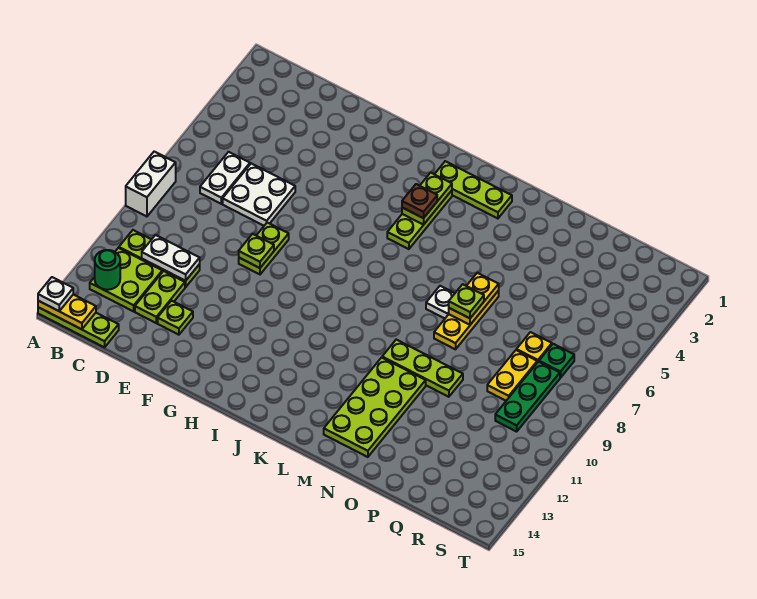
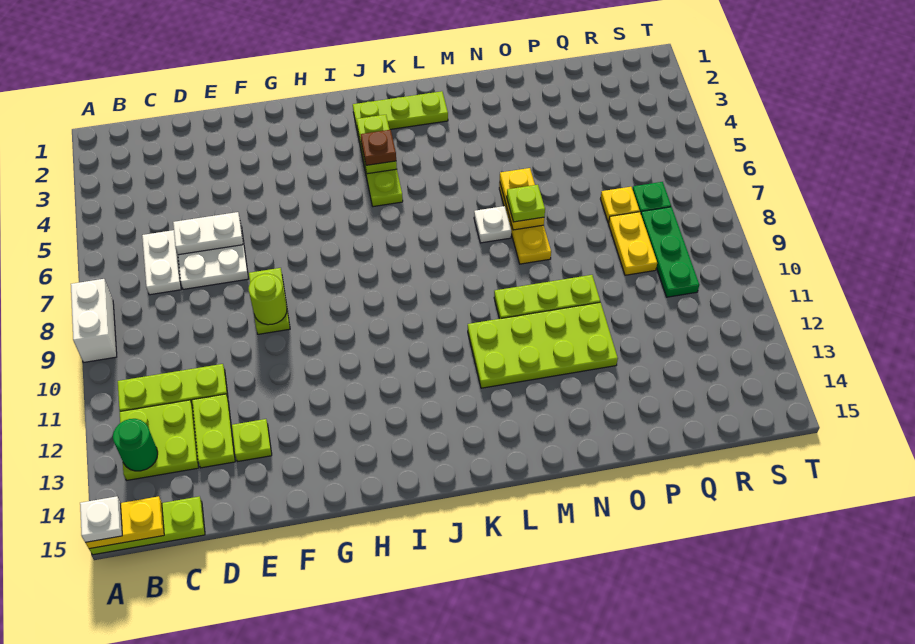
white plate C11:D11 level 2 -> white plate D6:E6 level 2
lime plate F9 level 2 -> lime round brick F9 level 2
lime plate M11:N14 level 1 -> lime plate L11:O12 level 1

